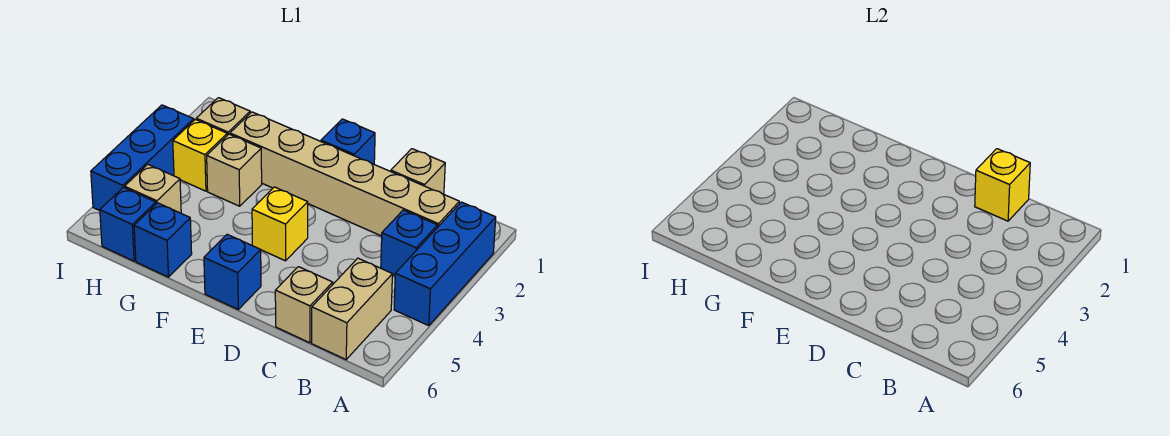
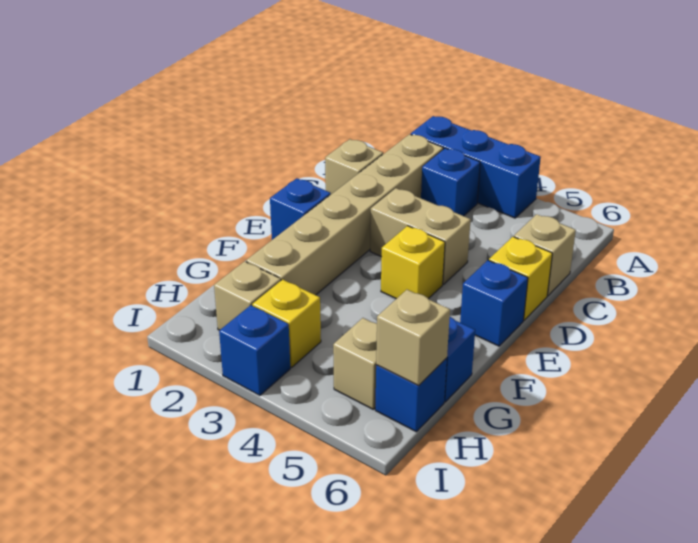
tan brick B5:B6 level 1 -> tan brick D3:D4 level 1
yellow brick C1 level 2 -> yellow brick D6 level 1
tan brick G3 level 1 -> tan brick H6 level 2
blue brick I3:I5 level 1 -> blue brick I3 level 1

